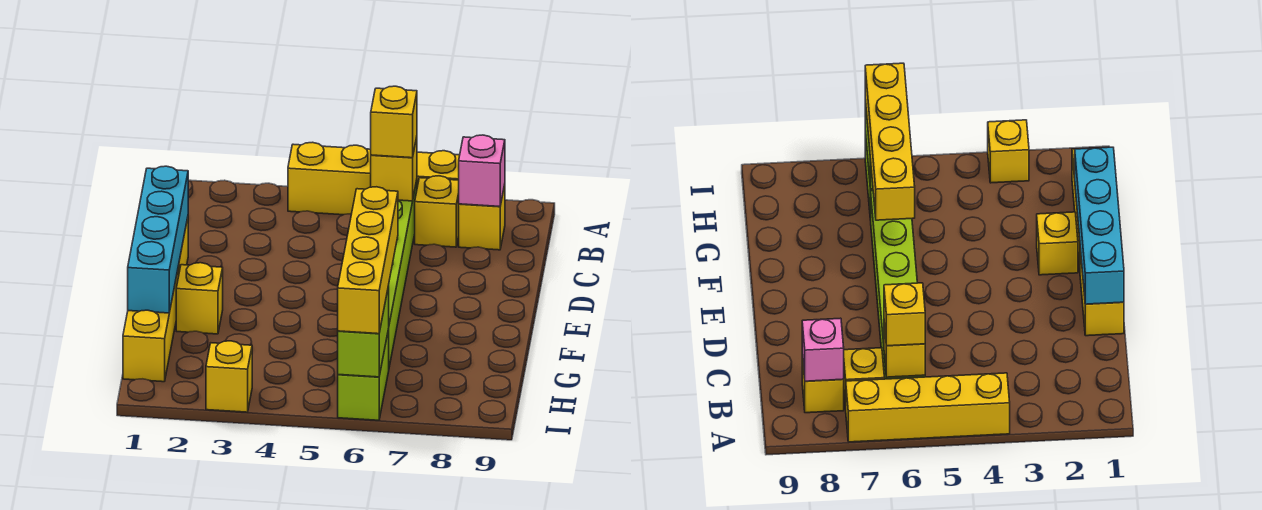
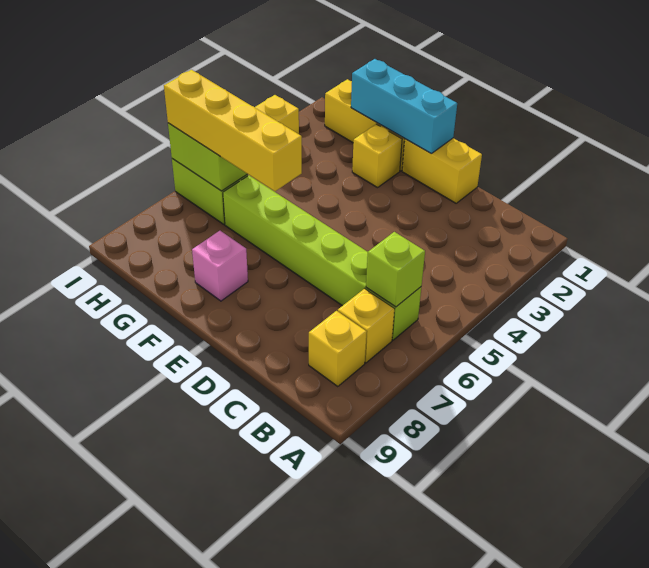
yellow brick A4:A7 level 1 -> none
yellow brick B6 level 2 -> lime brick B6 level 2
yellow brick B6 level 3 -> none
pink brick B8 level 2 -> pink brick F8 level 1
cyan brick D1:G1 level 2 -> cyan brick E1:G1 level 2

